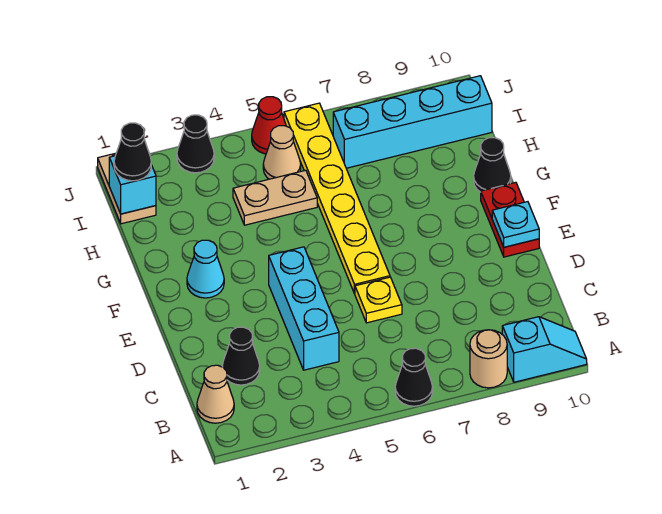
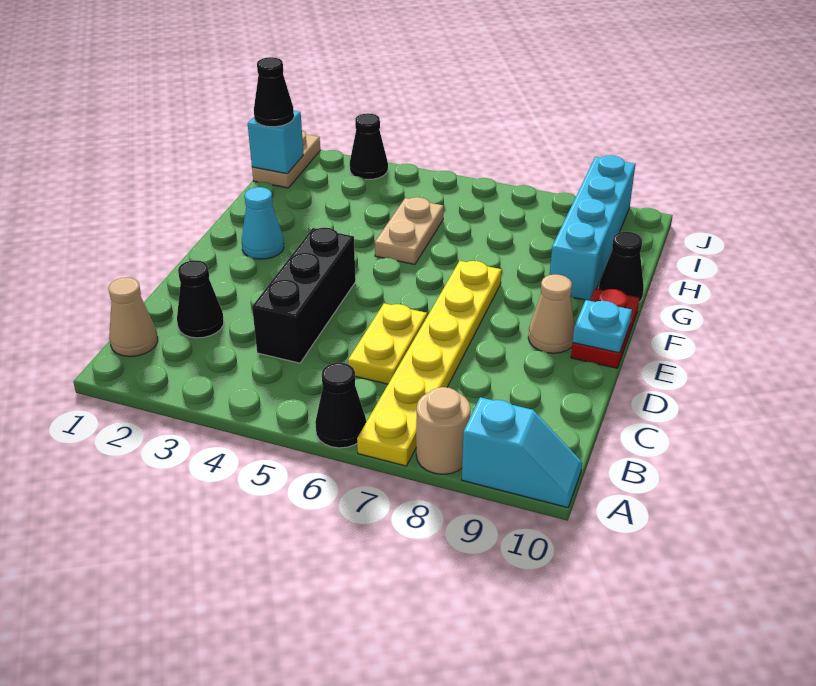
cyan brick C4:E4 level 1 -> black brick C4:E4 level 1
yellow plate D6 level 1 -> yellow plate C6:D6 level 1
yellow plate E6:J6 level 1 -> yellow plate A7:F7 level 1
tan plate H4:H5 level 1 -> tan plate G5:H5 level 1
tan cone I5 level 1 -> tan cone E9 level 1
cyan brick I7:I10 level 1 -> cyan brick G9:J9 level 1
red cone J5 level 1 -> none

